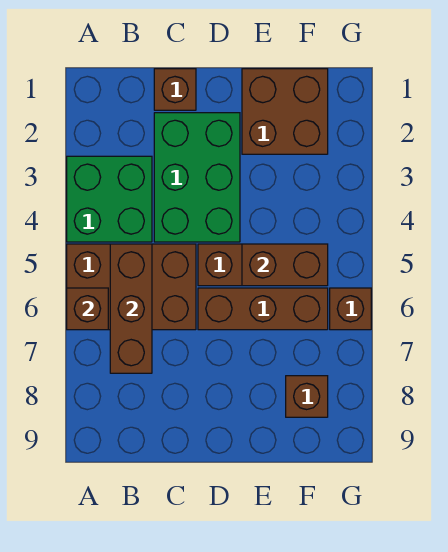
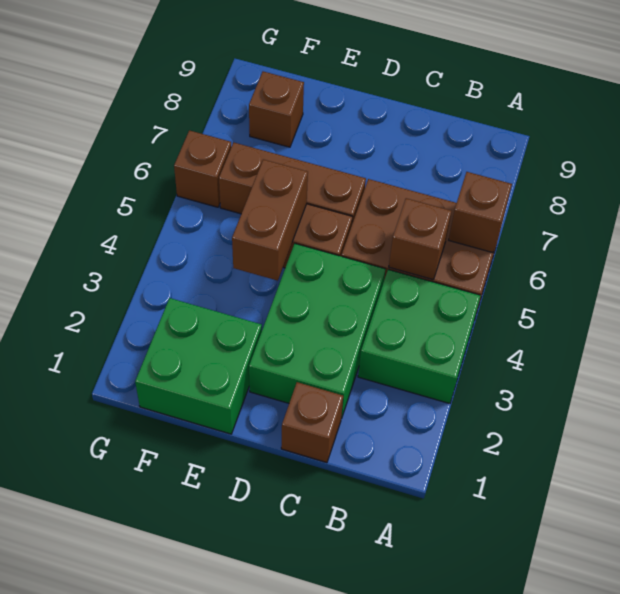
brown brick B5:B7 level 2 -> brown brick B5 level 2
brown brick E1:F2 level 1 -> green brick E1:F2 level 1
brown brick E5:F5 level 2 -> brown brick E4:E5 level 2

